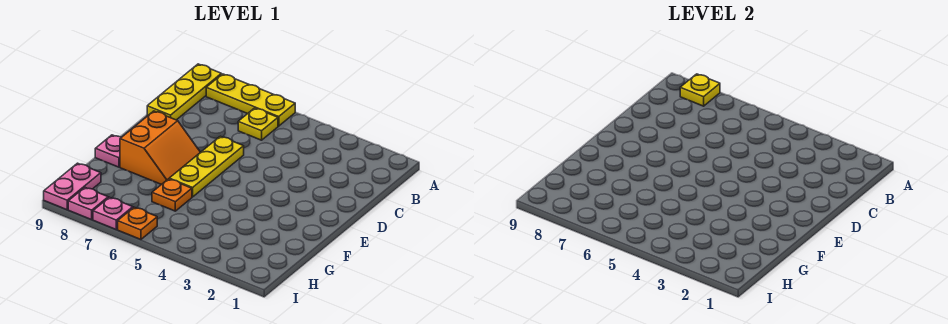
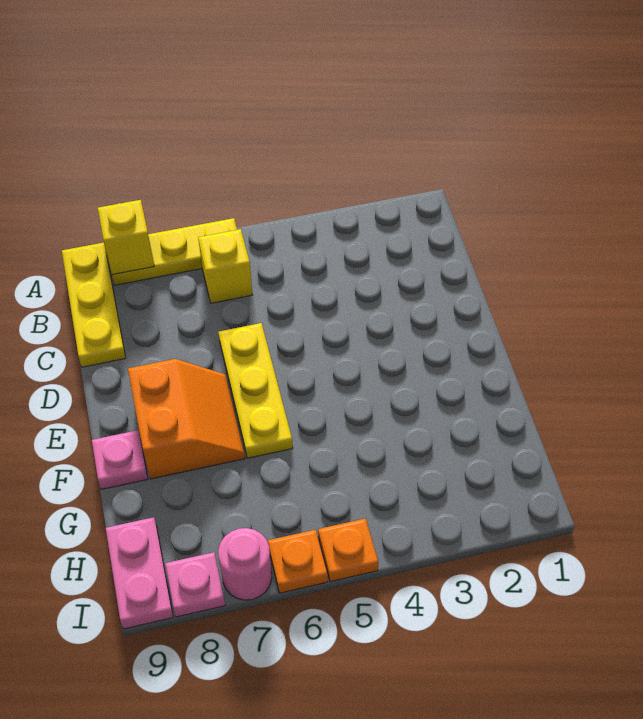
yellow plate A8 level 2 -> yellow brick A8 level 2
yellow plate B6 level 1 -> yellow brick B6 level 1
orange plate G6 level 1 -> orange plate I5 level 1
pink plate I7 level 1 -> pink round brick I7 level 1

